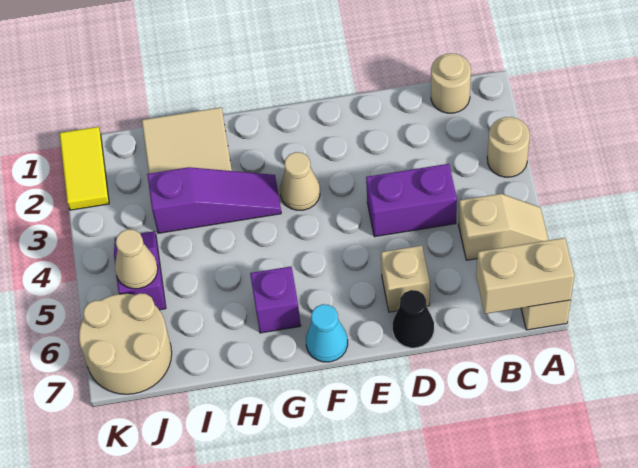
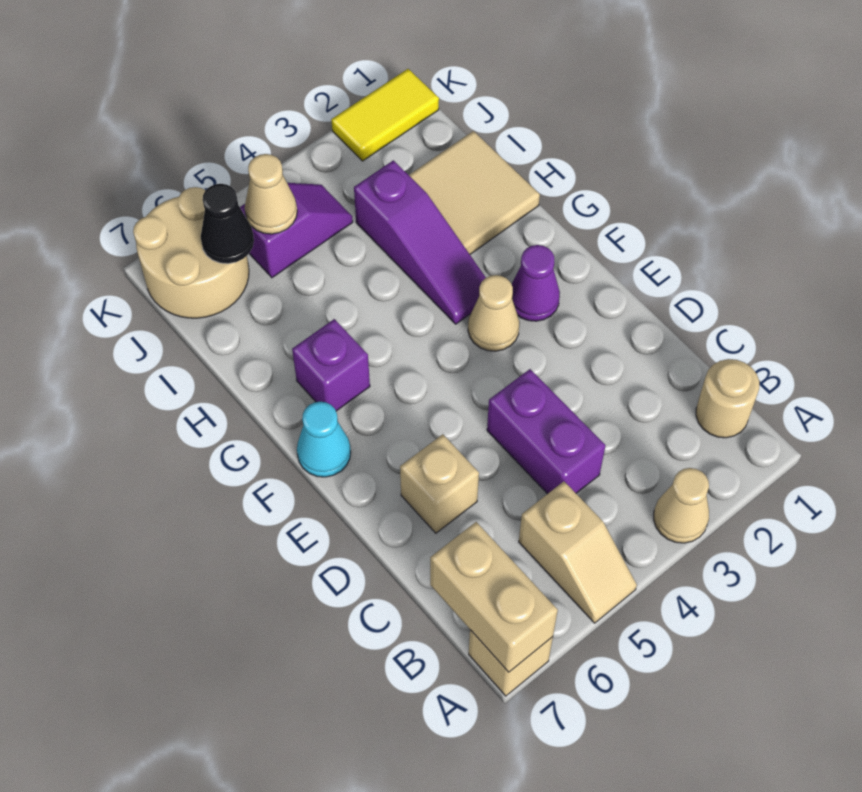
tan round brick A3 level 1 -> tan cone A3 level 1
black cone D7 level 1 -> black cone J6 level 2
none -> purple cone F2 level 1

